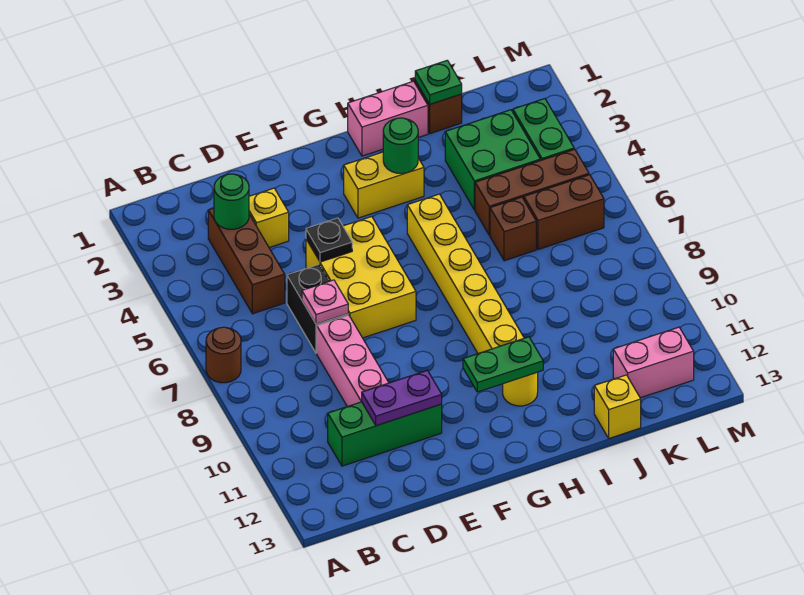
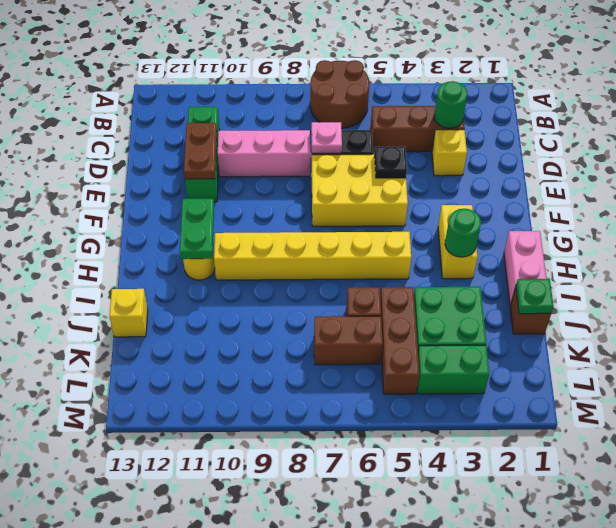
brown round brick A7 level 1 -> brown round brick A6:B7 level 1
purple plate D11:E11 level 2 -> brown plate D11:E11 level 2
brown brick K6:L6 level 1 -> brown brick K6:K7 level 1
pink brick K12:L12 level 1 -> none

